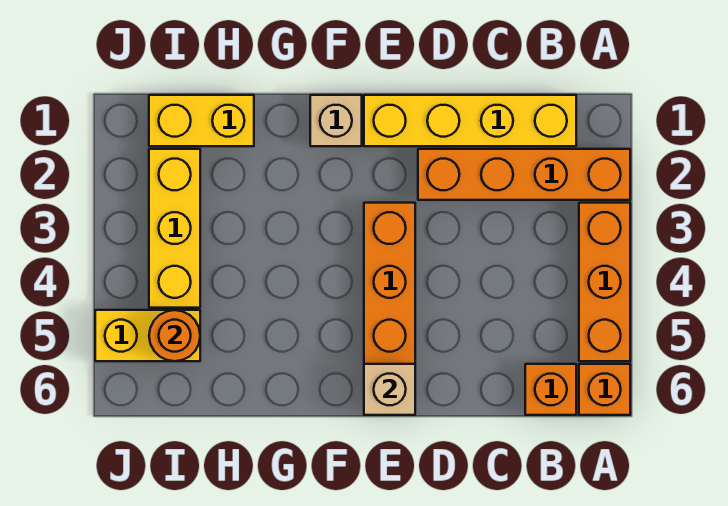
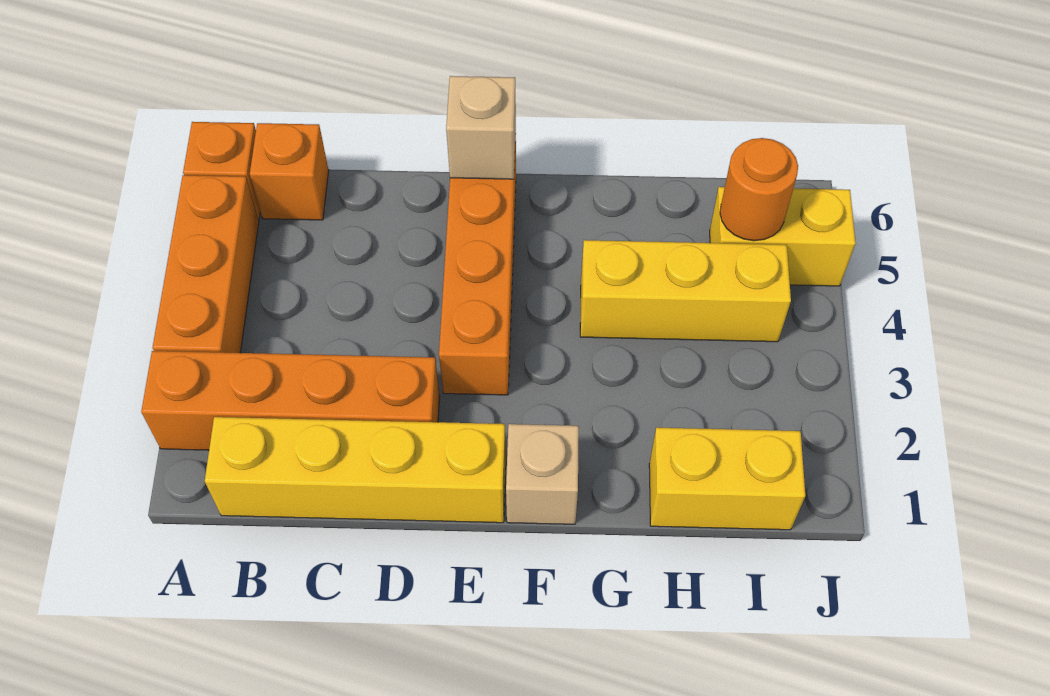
yellow brick I2:I4 level 1 -> yellow brick G4:I4 level 1

